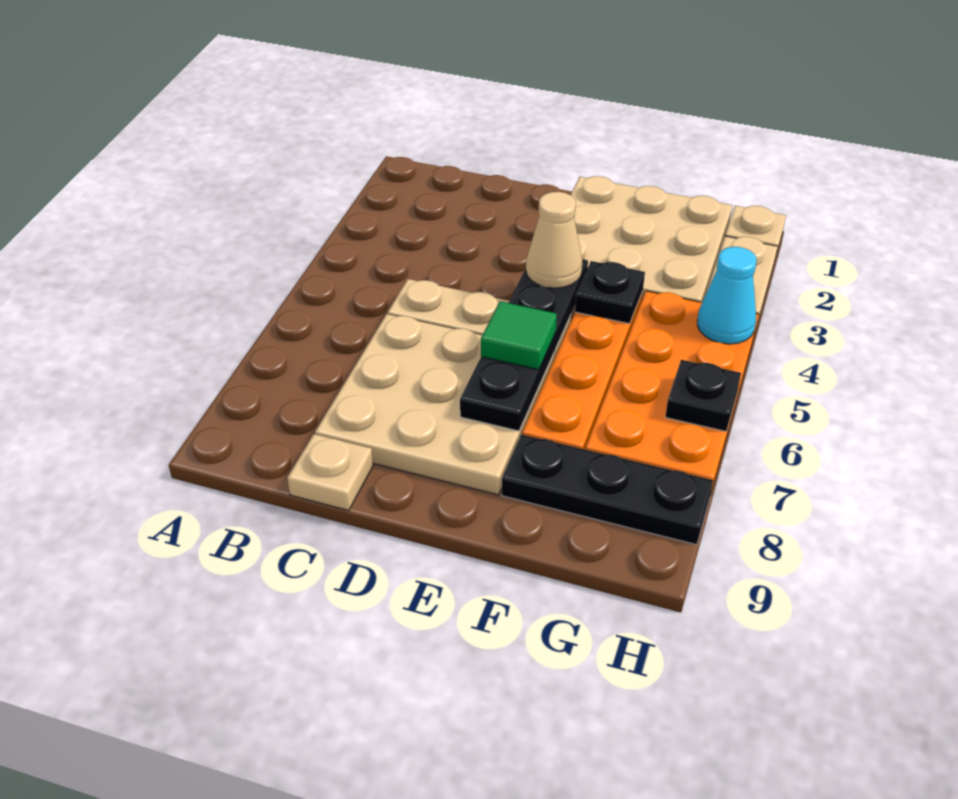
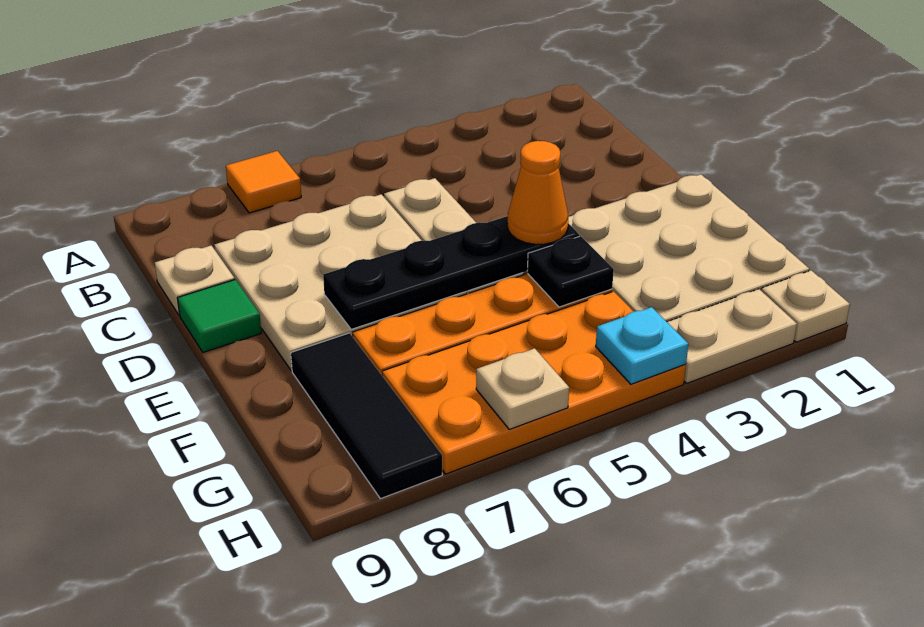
none -> orange tile A7 level 1
tan cone E4 level 3 -> orange cone E4 level 3
green tile E6 level 3 -> green tile D9 level 1
black plate F8:H8 level 1 -> black tile F8:H8 level 1
cyan cone H4 level 2 -> cyan plate H4 level 2
black plate H6 level 2 -> tan plate H6 level 2

